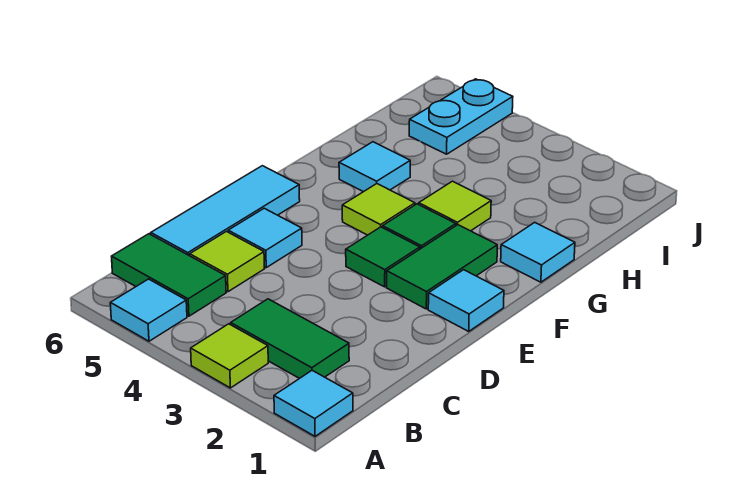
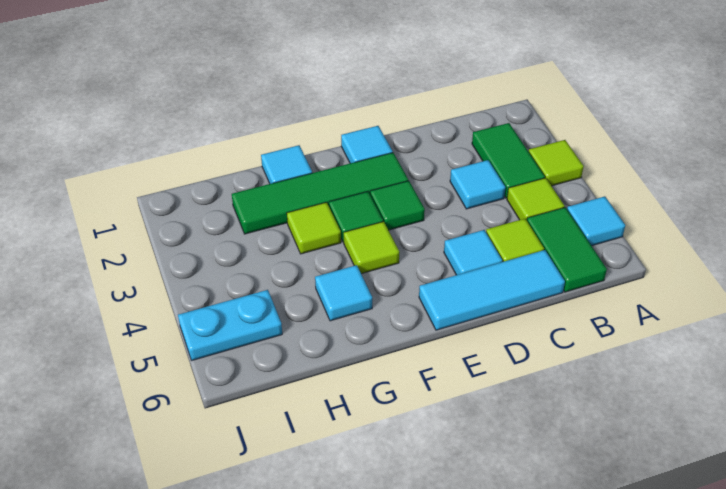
cyan tile A1 level 1 -> cyan tile C3 level 1
none -> lime tile B4 level 1
green tile E2:F2 level 1 -> green tile E2:H2 level 1

